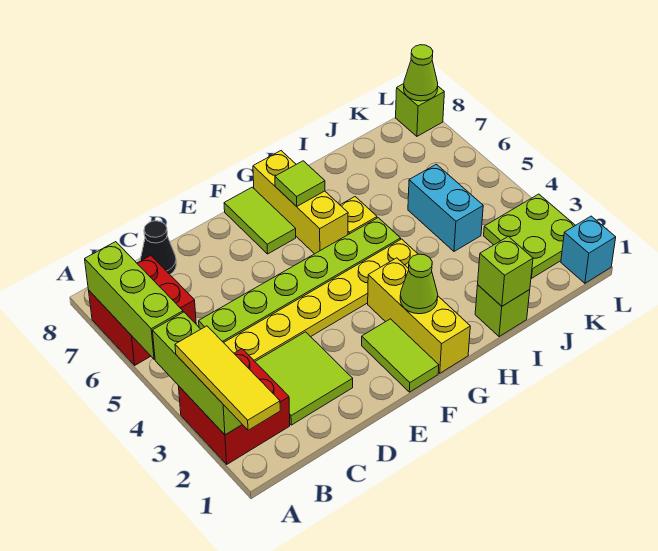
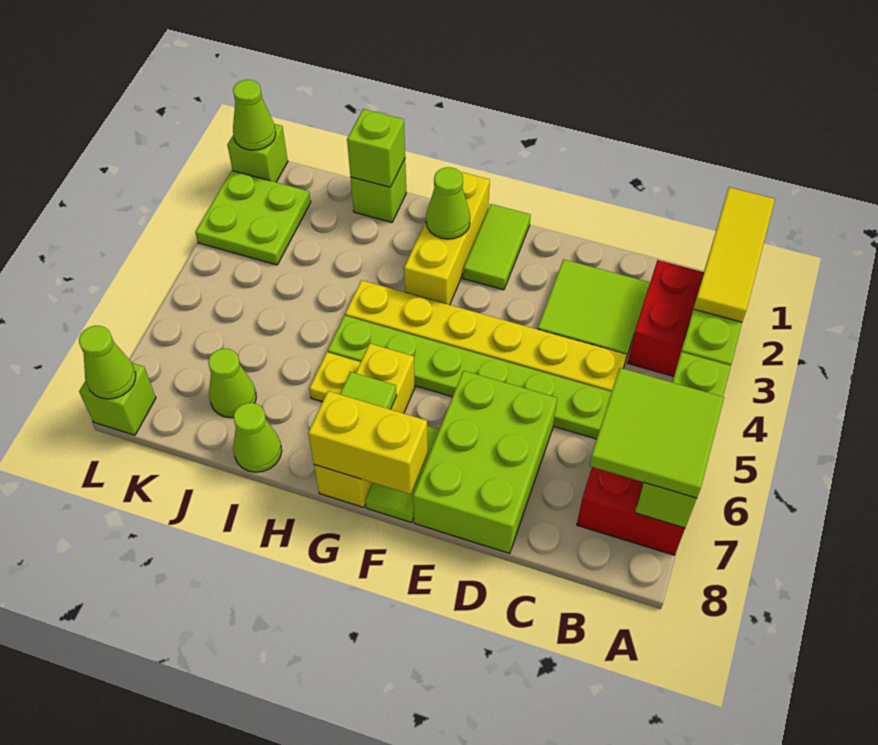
none -> lime tile A6:B7 level 3
black cone C8 level 1 -> none
none -> lime brick D6:E8 level 1
none -> yellow brick F8:G8 level 2
none -> lime cone I8 level 1
cyan brick J4:J5 level 1 -> none
none -> lime cone J7 level 1
cyan brick L1 level 1 -> lime brick L1 level 1
none -> lime cone L1 level 2

